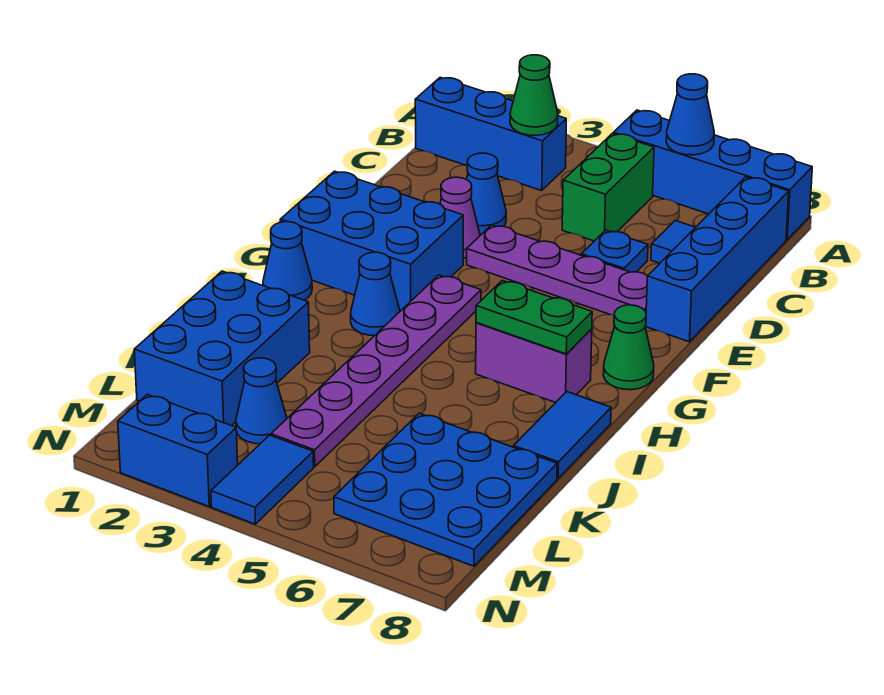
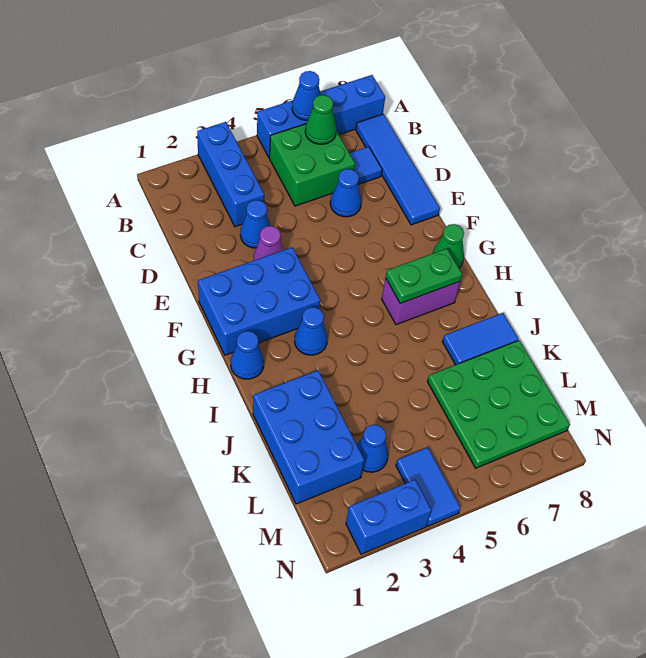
blue brick B1:B3 level 1 -> blue brick A3:C3 level 1
green cone B3 level 2 -> green cone B6 level 2
green brick B5:C5 level 1 -> green brick B5:C6 level 1
blue brick B8:E8 level 1 -> blue tile B8:E8 level 1
blue plate D6 level 1 -> blue cone D6 level 1
purple plate E4:E7 level 1 -> none
purple plate G4:L4 level 1 -> none
blue tile I8:J8 level 1 -> blue tile J7:J8 level 1
blue plate K6:M8 level 1 -> green plate K6:M8 level 1

